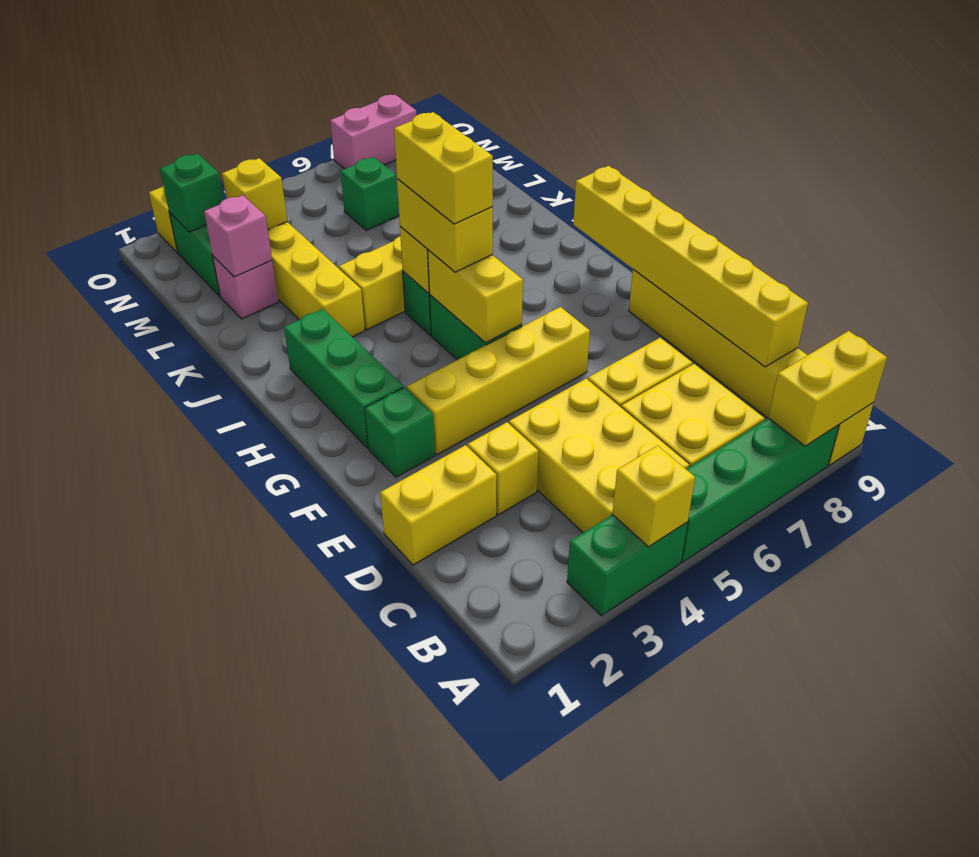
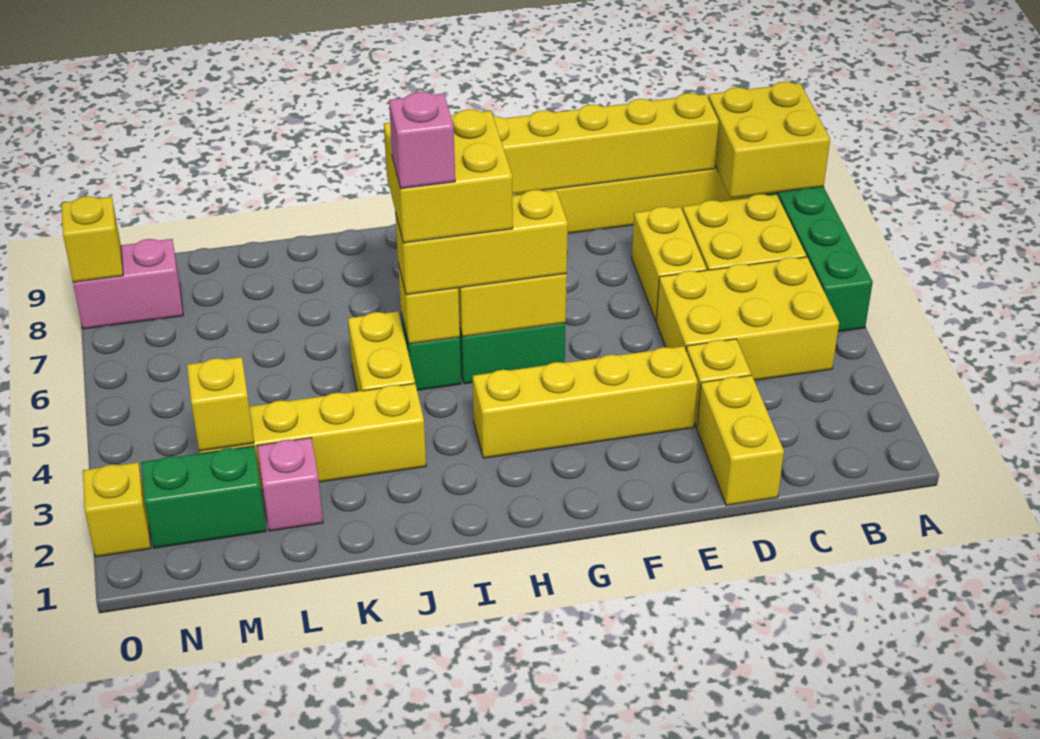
green brick A3:A4 level 1 -> none
yellow brick A4 level 2 -> yellow brick O8 level 2
yellow brick A8:A9 level 2 -> yellow brick A8:B9 level 2
green brick F2 level 1 -> none
yellow brick F3:F6 level 1 -> yellow brick E3:H3 level 1
green brick G2:I2 level 1 -> none
yellow brick H5:I5 level 3 -> yellow brick G5:I5 level 3
yellow brick H5:I5 level 4 -> yellow brick H5:I6 level 4
pink brick L2 level 2 -> pink brick I5 level 5
green brick M6 level 1 -> none
green brick N2 level 2 -> none
pink brick O7:O8 level 1 -> pink brick N8:O8 level 1

